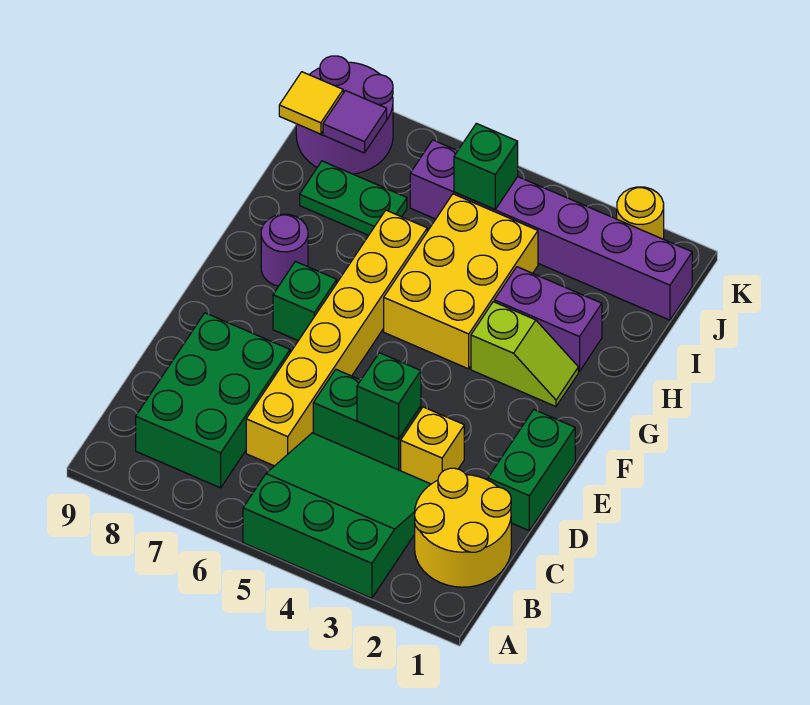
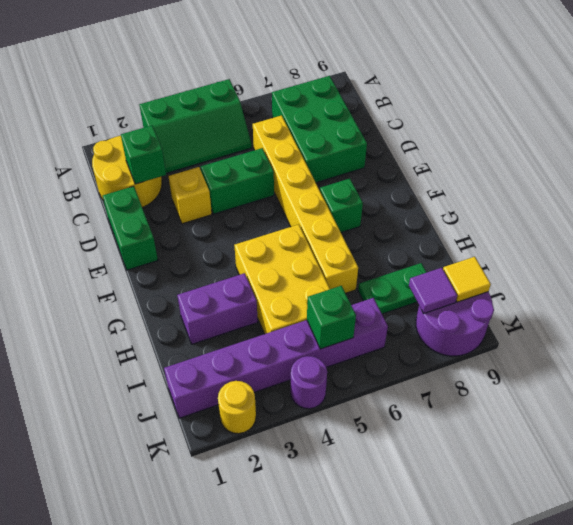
green slope A3:C5 level 1 top A -> green slope A3:B5 level 1 top A
green brick D4 level 2 -> green brick C2 level 2
lime slope G2:G3 level 1 top 3 -> none
purple round brick G8 level 1 -> purple round brick K4 level 1

